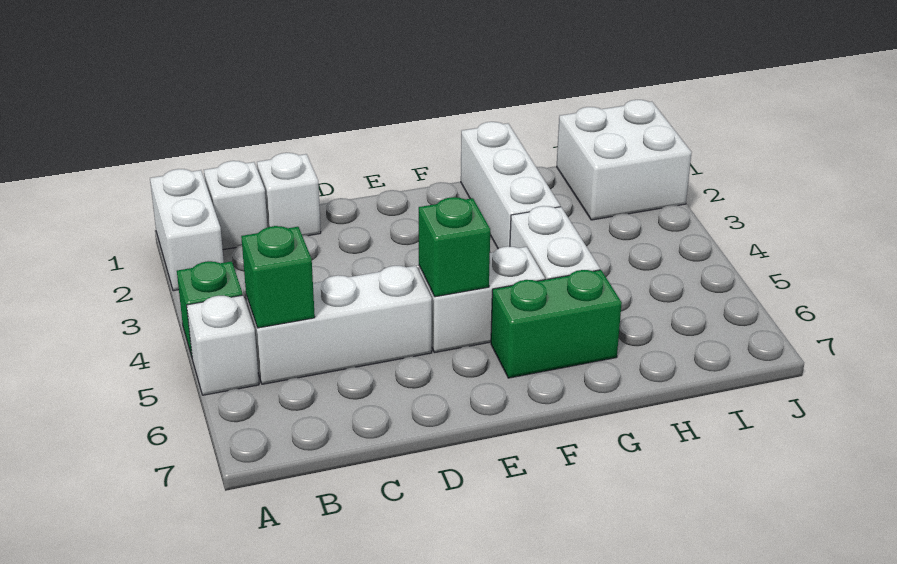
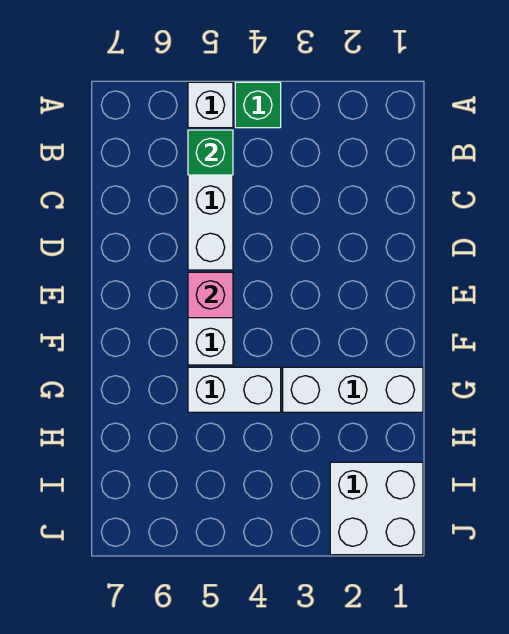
white brick A1:A2 level 1 -> none
white brick B1 level 1 -> none
white brick C1 level 1 -> none
green brick E5 level 2 -> pink brick E5 level 2
green brick F6:G6 level 1 -> none

